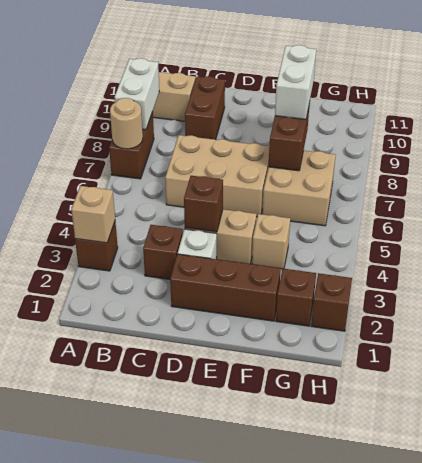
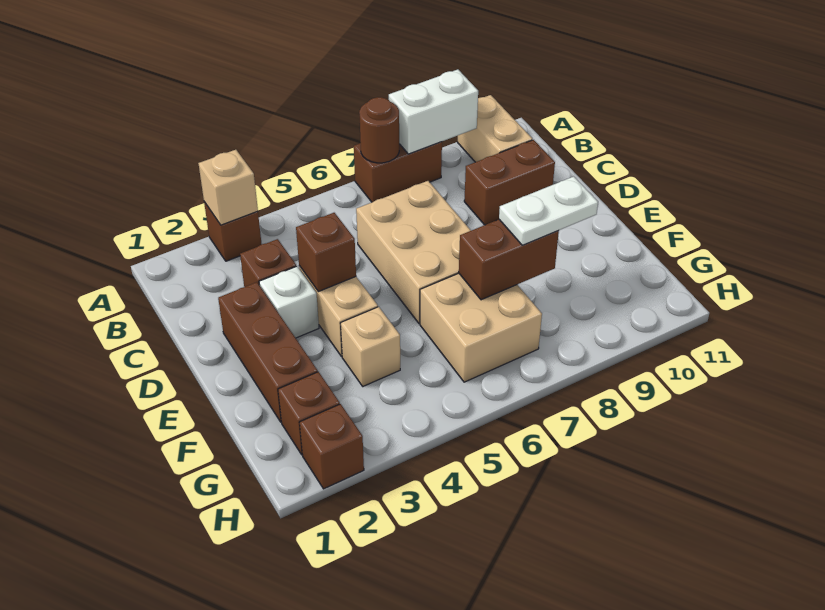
tan round brick A7 level 2 -> brown round brick A7 level 2
white brick F8:F9 level 3 -> white plate F8:F9 level 3

